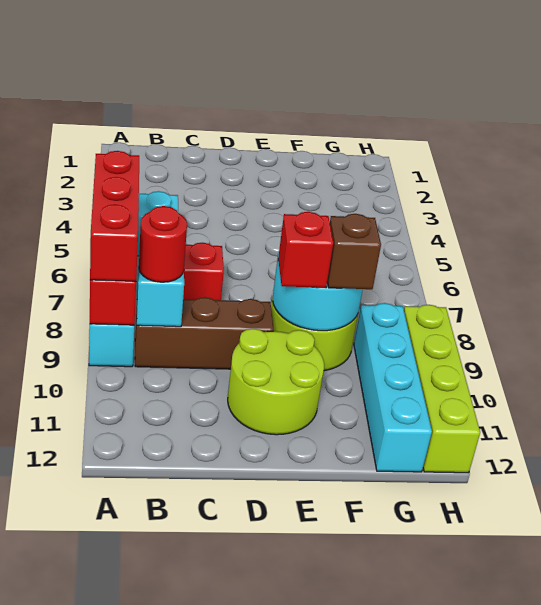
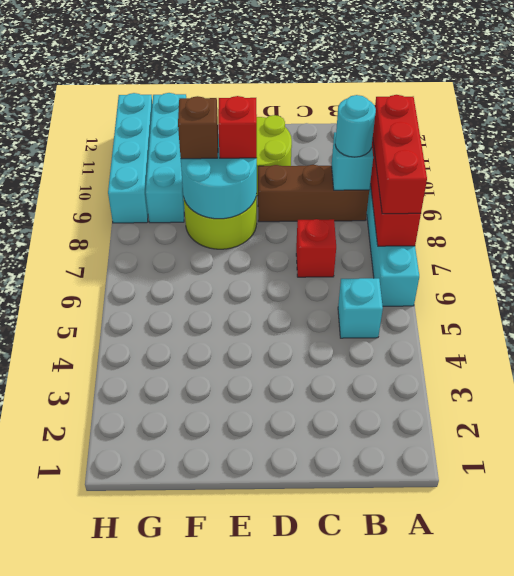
red round brick B9 level 3 -> cyan round brick B9 level 3
lime brick H9:H12 level 1 -> cyan brick H9:H12 level 1

